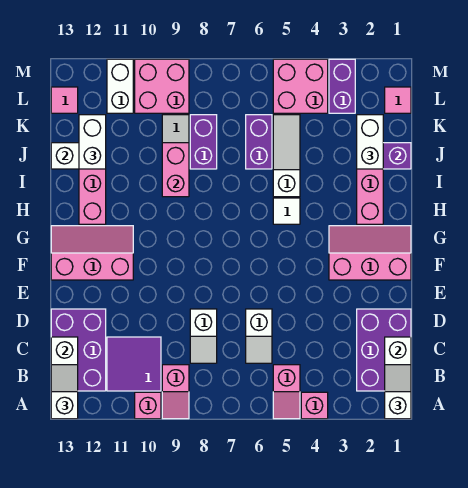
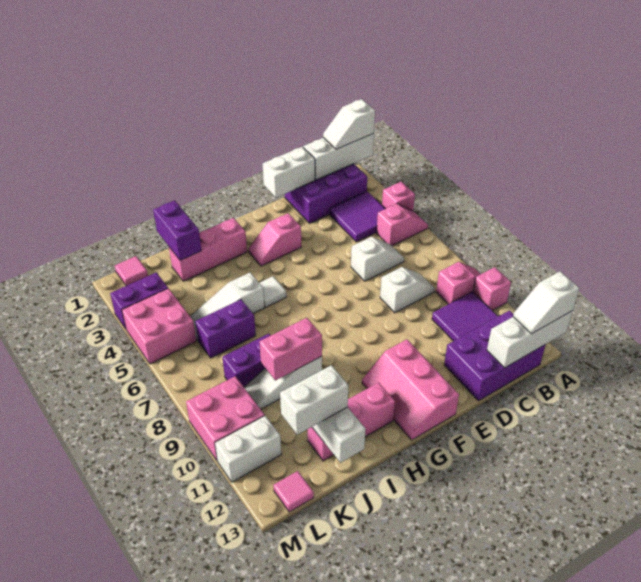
none -> purple tile B3:C4 level 1
pink slope F1:G3 level 1 top F -> pink slope F3:G3 level 1 top F
white brick J2:K2 level 3 -> white brick D1:E1 level 2

